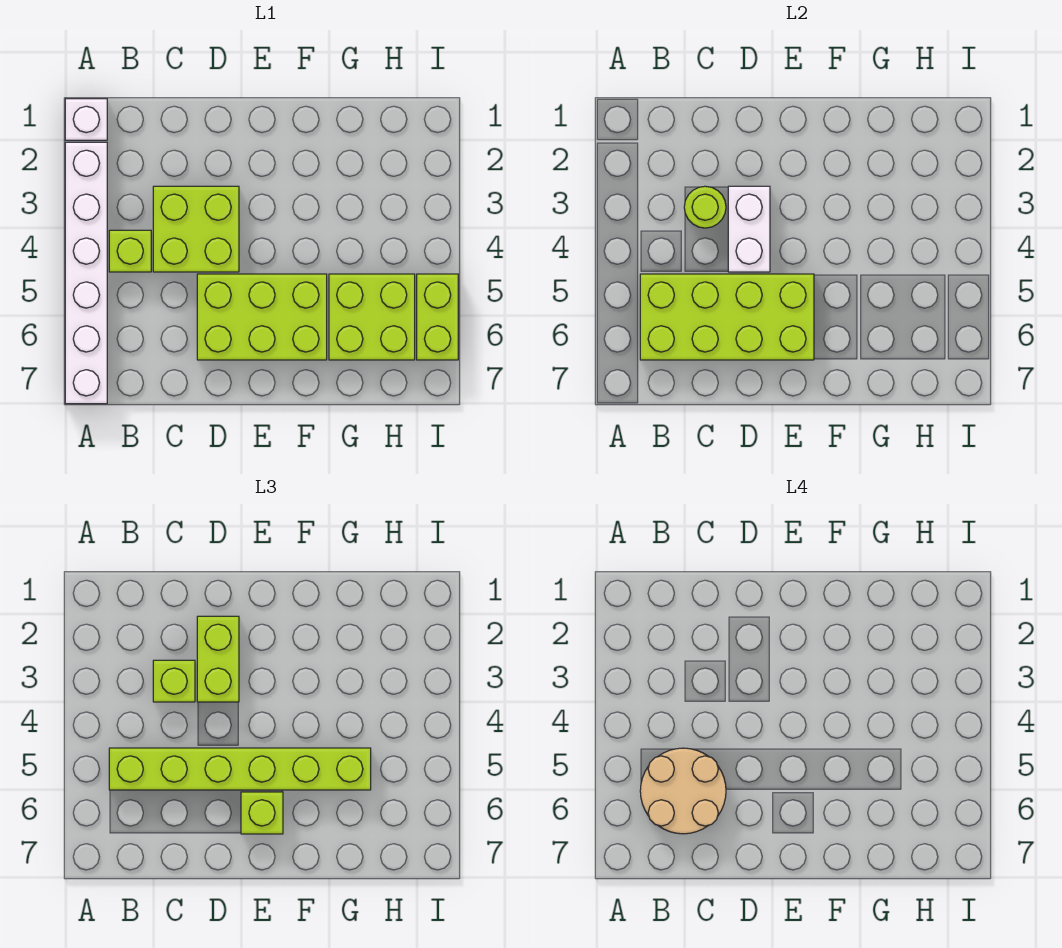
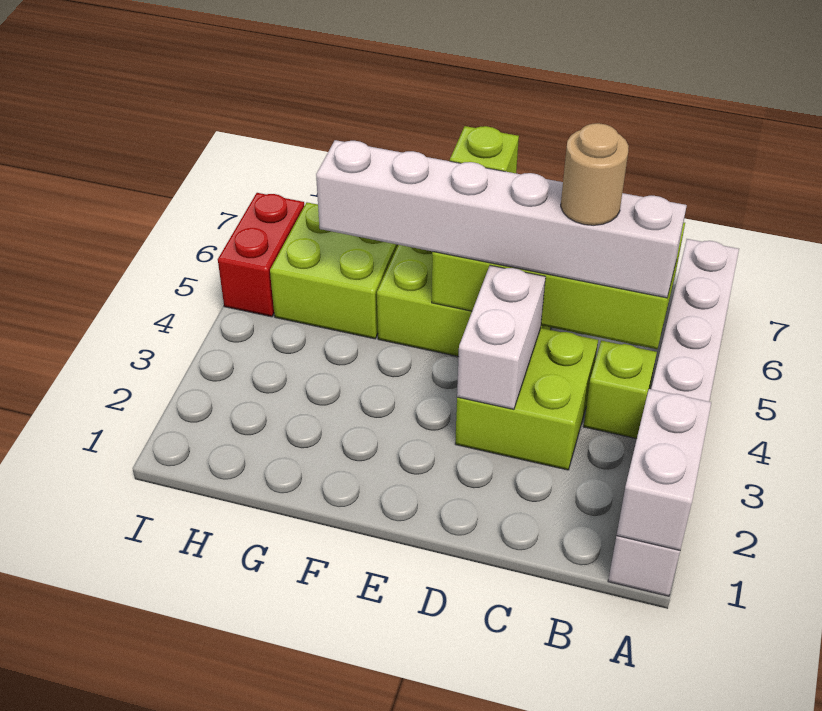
none -> white brick A1:A2 level 2
lime brick B5:G5 level 3 -> white brick B5:G5 level 3
tan round brick B5:C6 level 4 -> tan round brick C5 level 4
lime round brick C3 level 2 -> none
lime brick C3 level 3 -> none
lime brick D2:D3 level 3 -> none
lime brick I5:I6 level 1 -> red brick I5:I6 level 1

